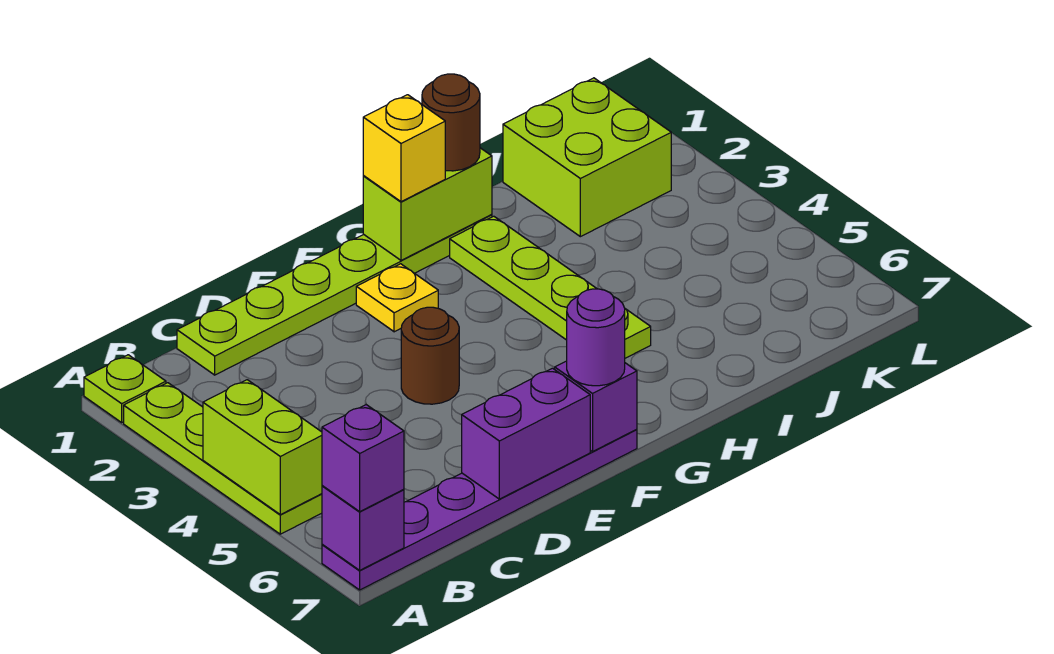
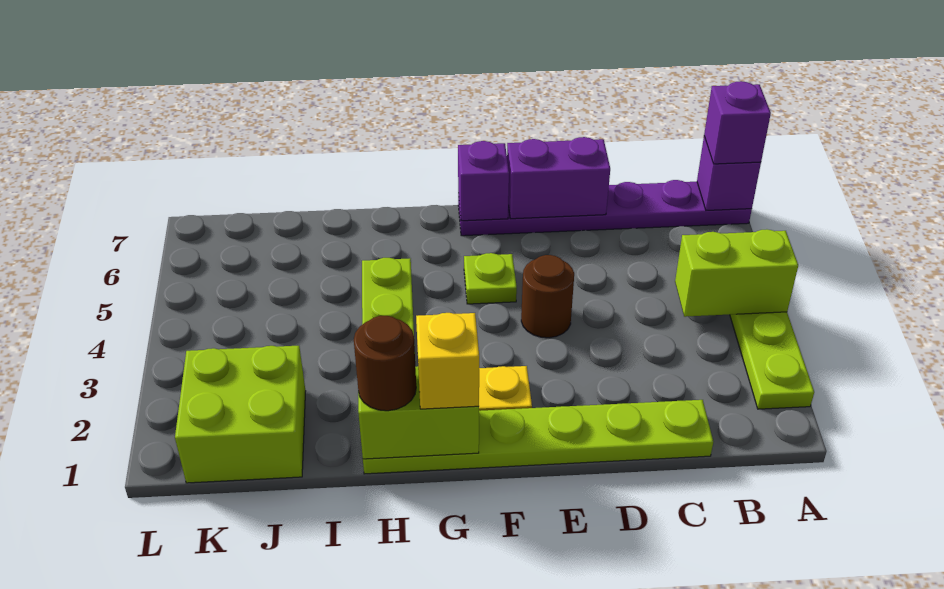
lime plate A1 level 1 -> lime plate F5 level 1
lime brick A4:A5 level 2 -> lime brick A4:B4 level 2
purple round brick F7 level 3 -> none

